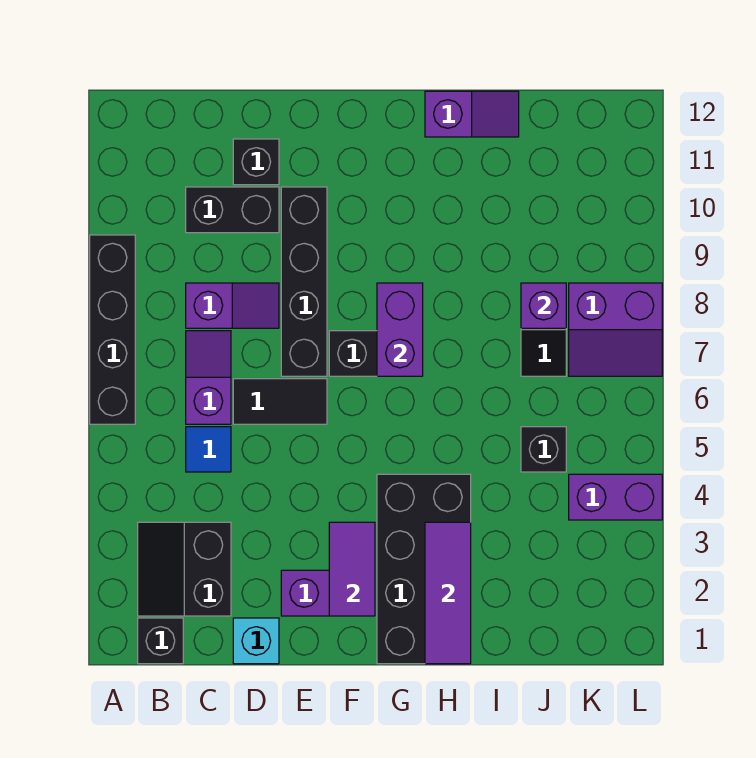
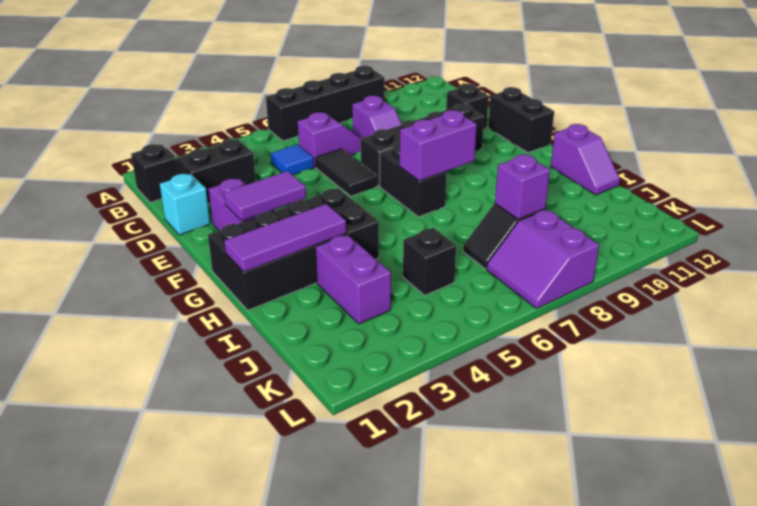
black brick C10:D10 level 1 -> black brick E12:F12 level 1
purple brick K4:L4 level 1 -> purple brick I3:J3 level 1

